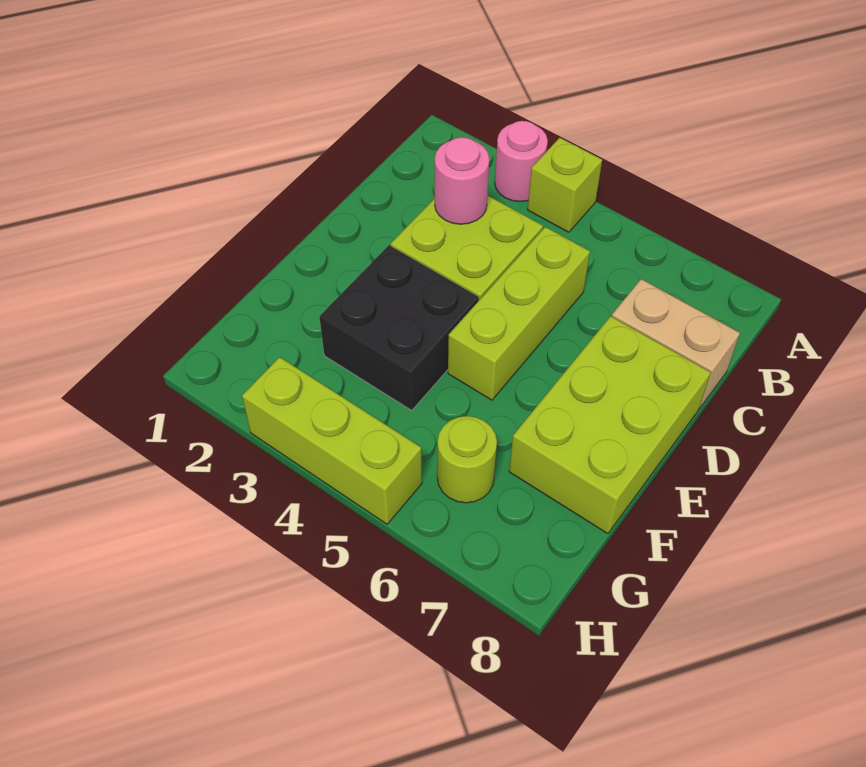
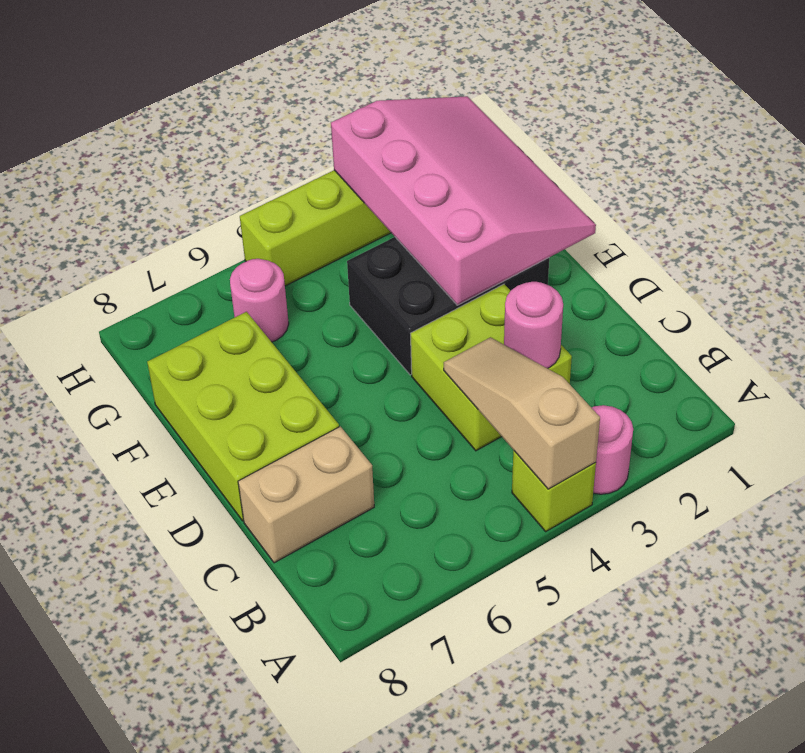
none -> tan slope A4:C4 level 2 top A
lime brick C5:E5 level 1 -> none
none -> pink slope E1:H3 level 2 top 3
black brick E3:F4 level 1 -> black brick E2:F4 level 1
lime round brick G6 level 1 -> pink round brick G6 level 1

